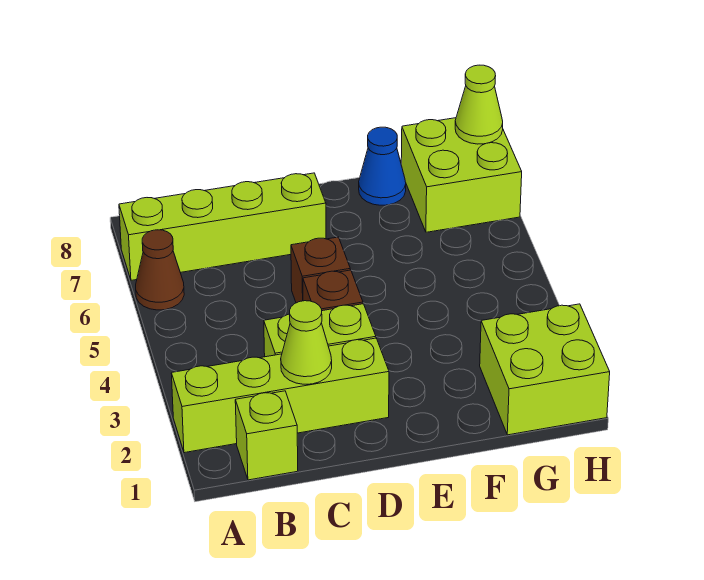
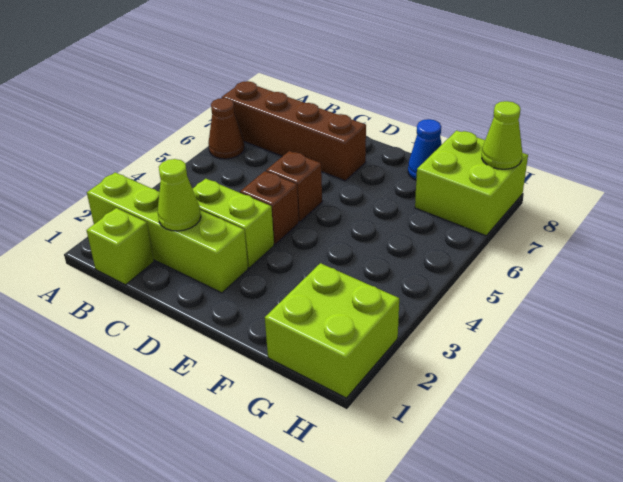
lime brick A7:D7 level 1 -> brown brick A7:D7 level 1

